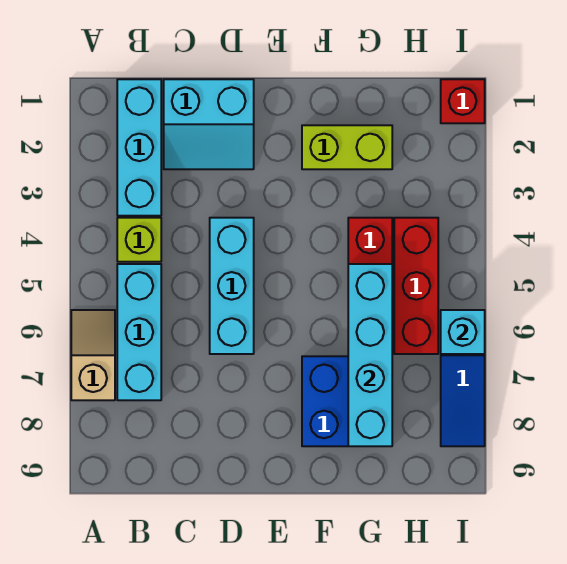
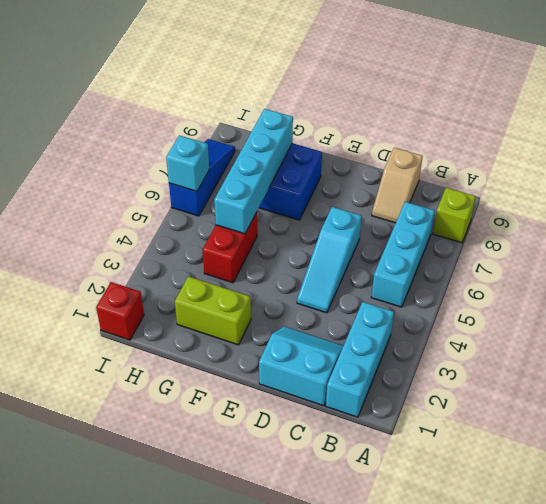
tan slope A6:A7 level 1 top 7 -> tan slope C8:C9 level 1 top 9
lime brick B4 level 1 -> lime brick A8 level 1
cyan brick D4:D6 level 1 -> cyan slope D4:D6 level 1 top 6
red brick H4:H6 level 1 -> none

